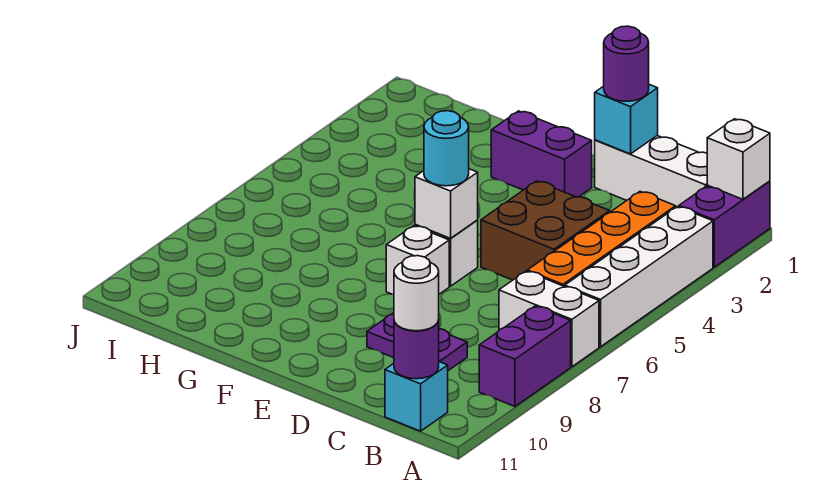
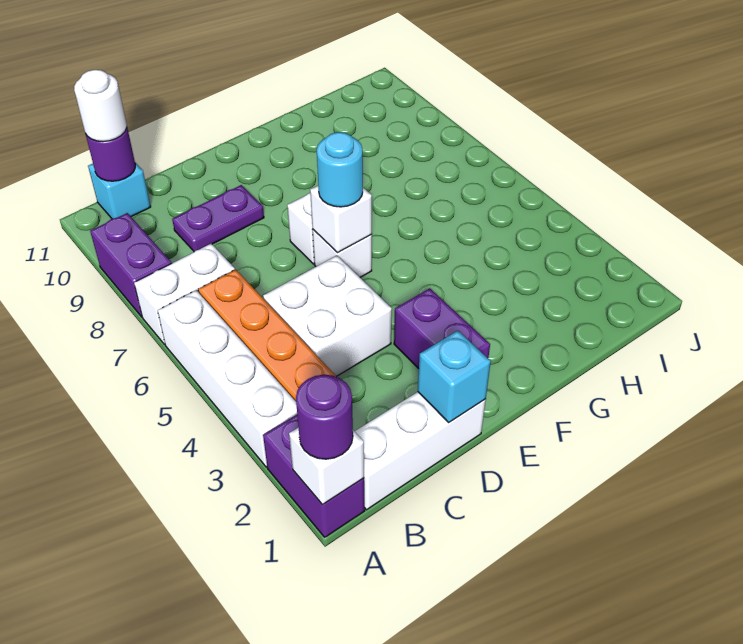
brown brick C4:D5 level 1 -> white brick C4:D5 level 1
purple round brick D1 level 3 -> purple round brick A1 level 3
purple brick E2:F2 level 1 -> purple brick E2:E3 level 1

